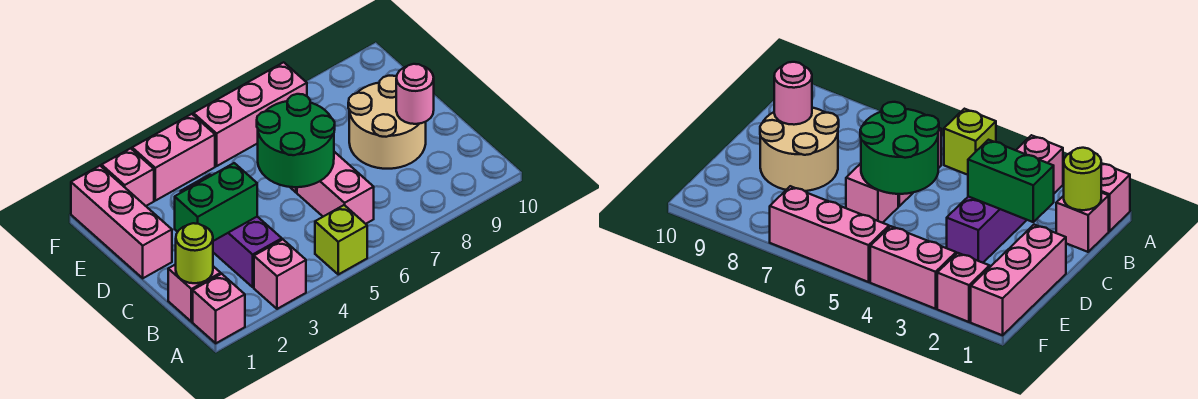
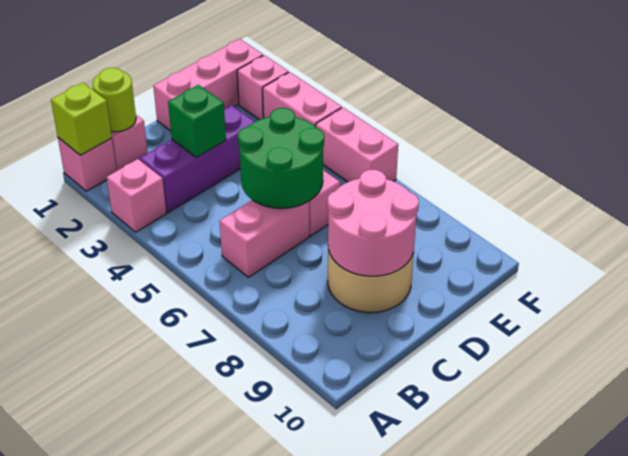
lime brick A5 level 1 -> lime brick A1 level 2
green brick C2:C3 level 2 -> green brick C3 level 2
pink round brick C9 level 2 -> pink round brick C8:D9 level 2
pink brick F5:F7 level 1 -> pink brick F5:F6 level 1

